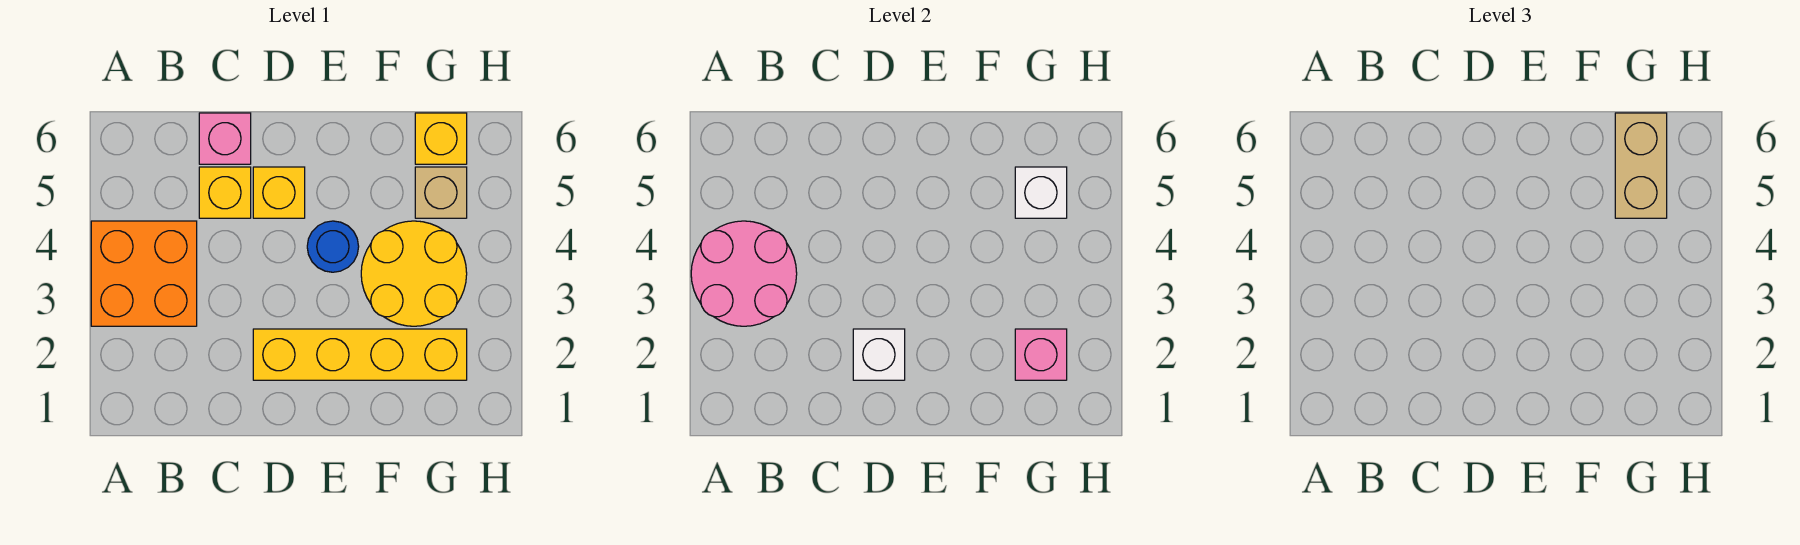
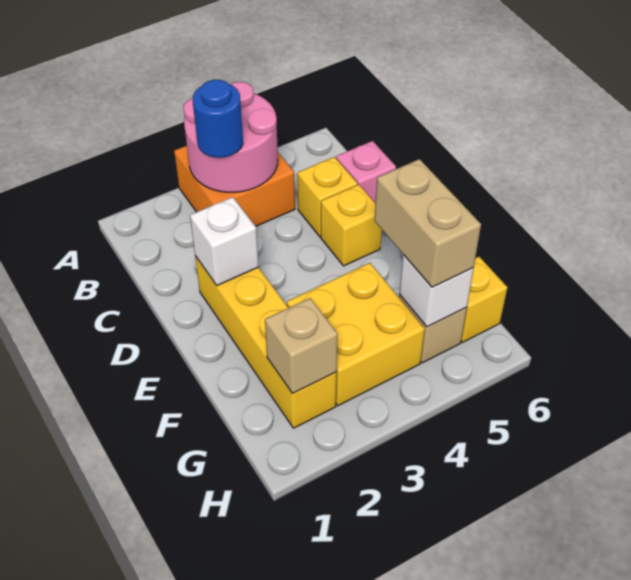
blue round brick E4 level 1 -> blue round brick B3 level 3
yellow round brick F3:G4 level 1 -> yellow brick F3:G4 level 1
pink brick G2 level 2 -> tan brick G2 level 2
tan brick G5:G6 level 3 -> tan brick F5:G5 level 3

